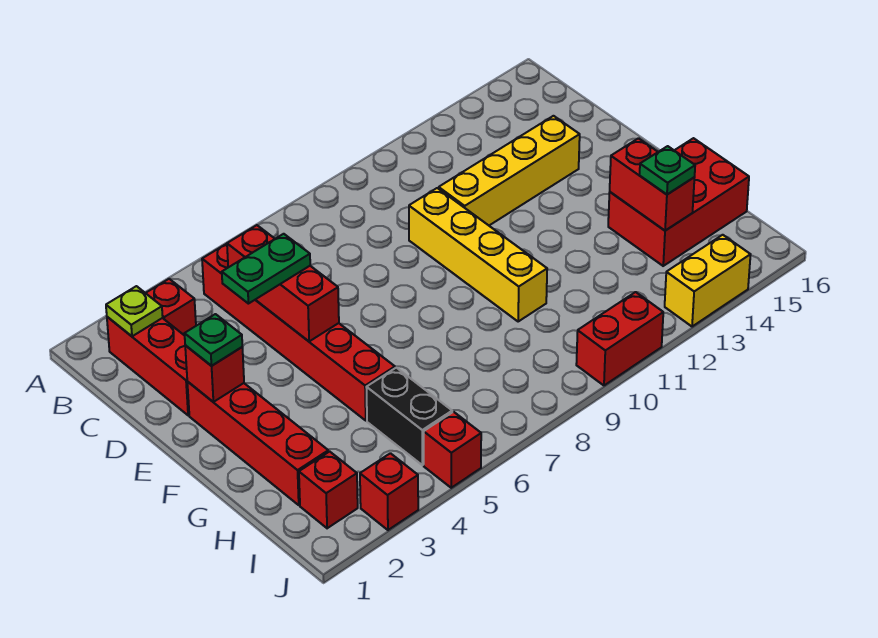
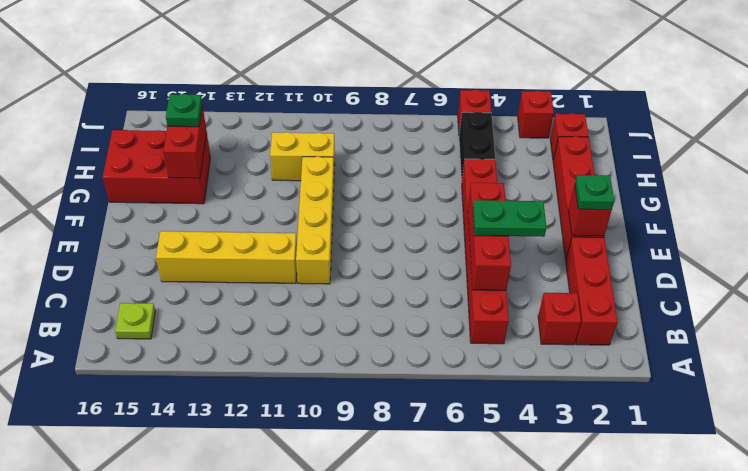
lime plate B2 level 2 -> lime plate B15 level 1
red brick J10:J11 level 1 -> none
yellow brick J13:J14 level 1 -> yellow brick H10:H11 level 1

